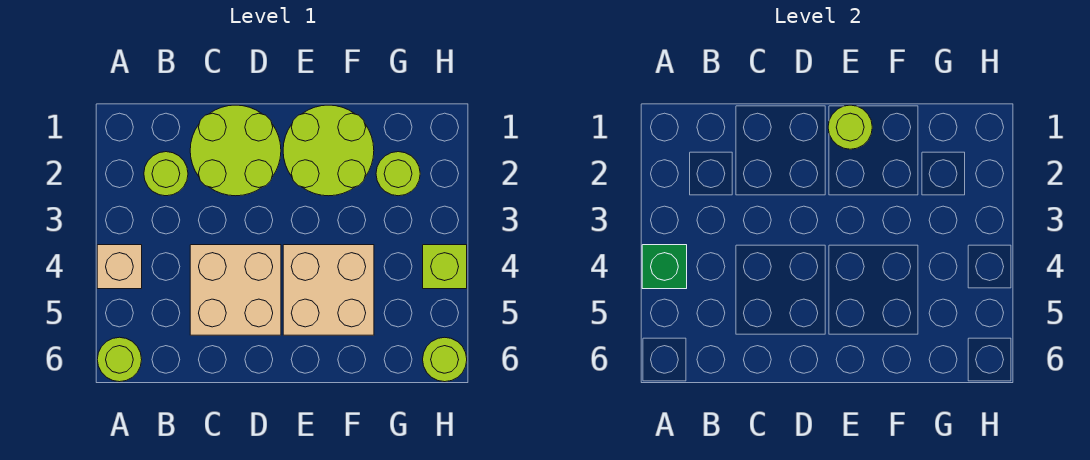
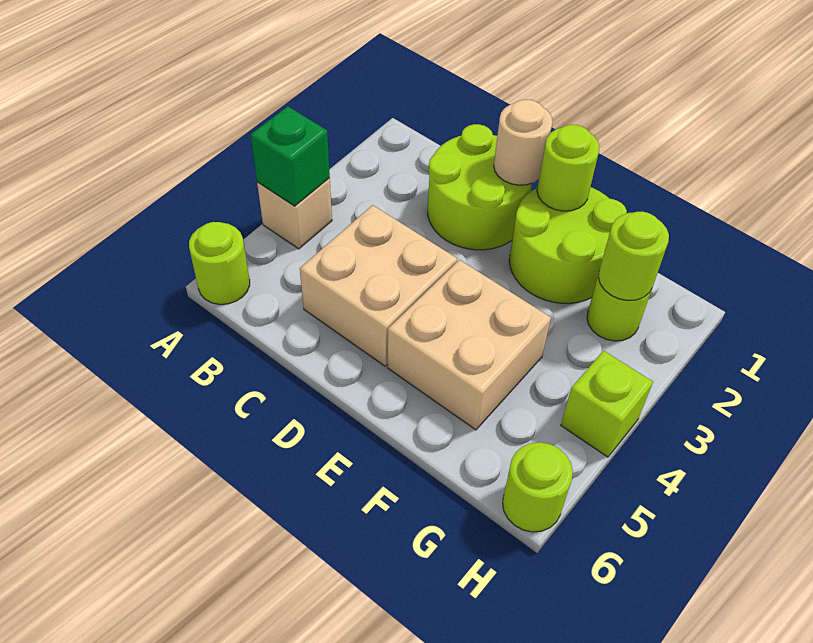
lime round brick B2 level 1 -> lime round brick G2 level 2
none -> tan round brick D1 level 2

